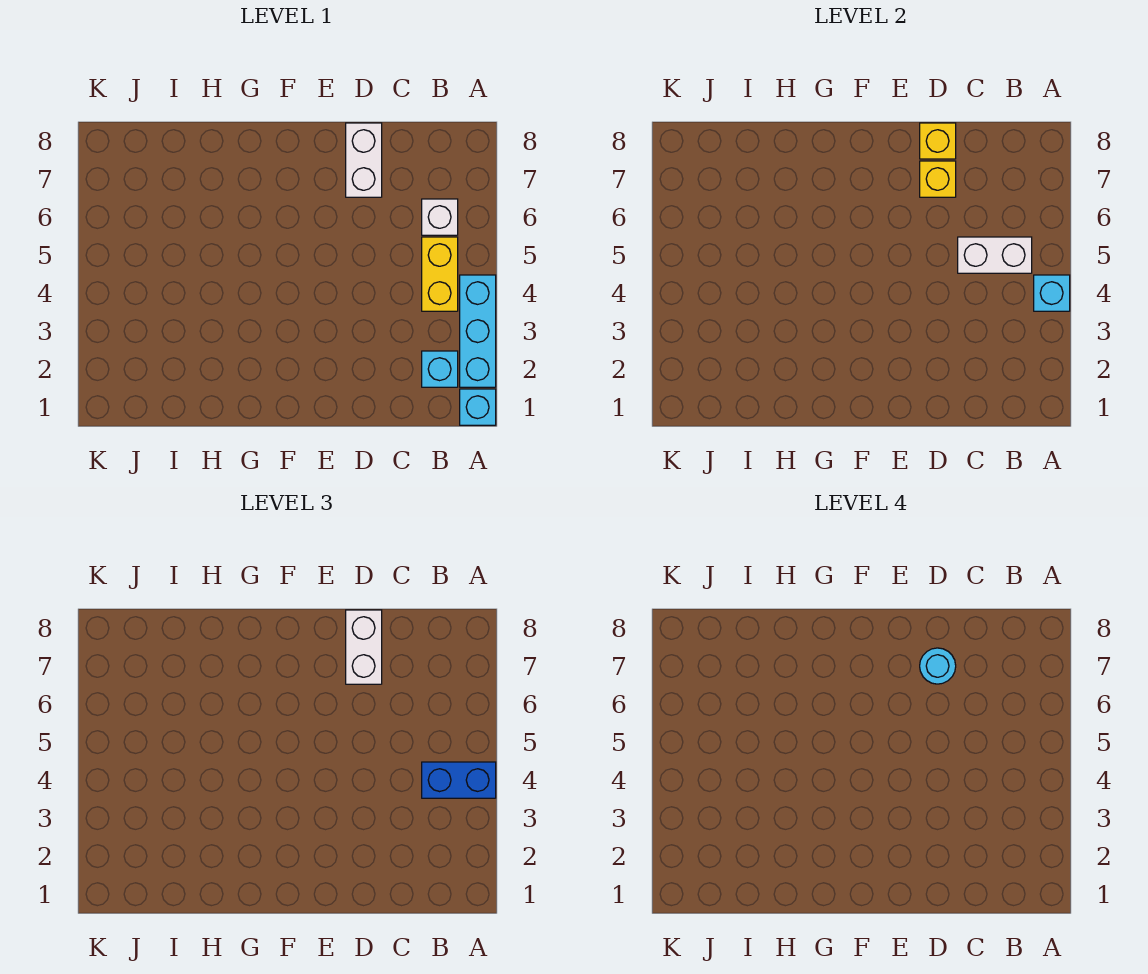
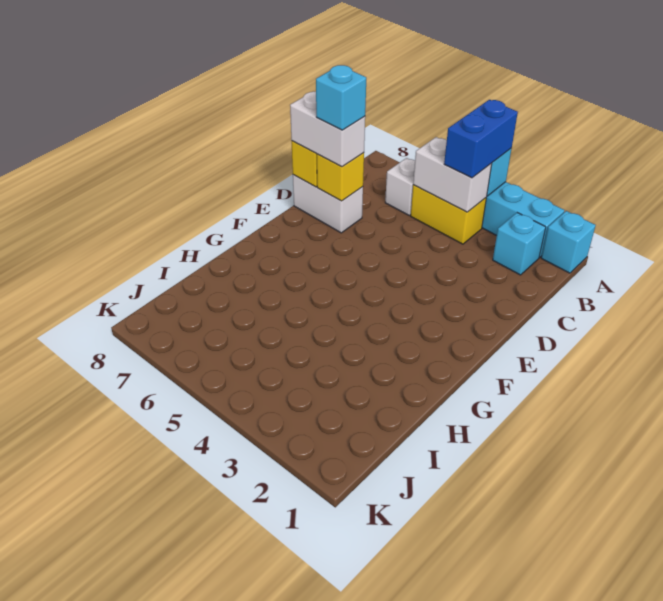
white brick B5:C5 level 2 -> white brick B4:B5 level 2
cyan round brick D7 level 4 -> cyan brick D7 level 4

